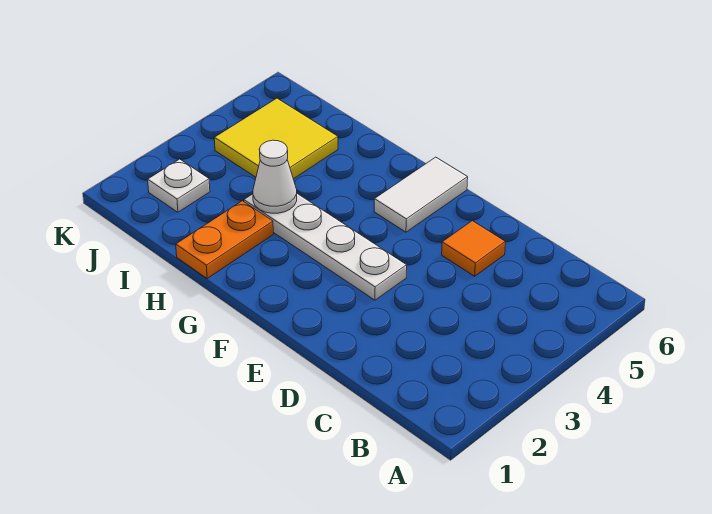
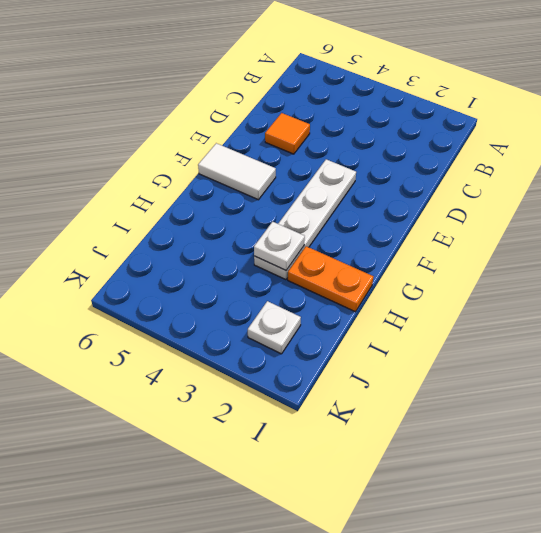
white cone H3 level 2 -> white plate H3 level 2
yellow tile I4:J5 level 1 -> none

